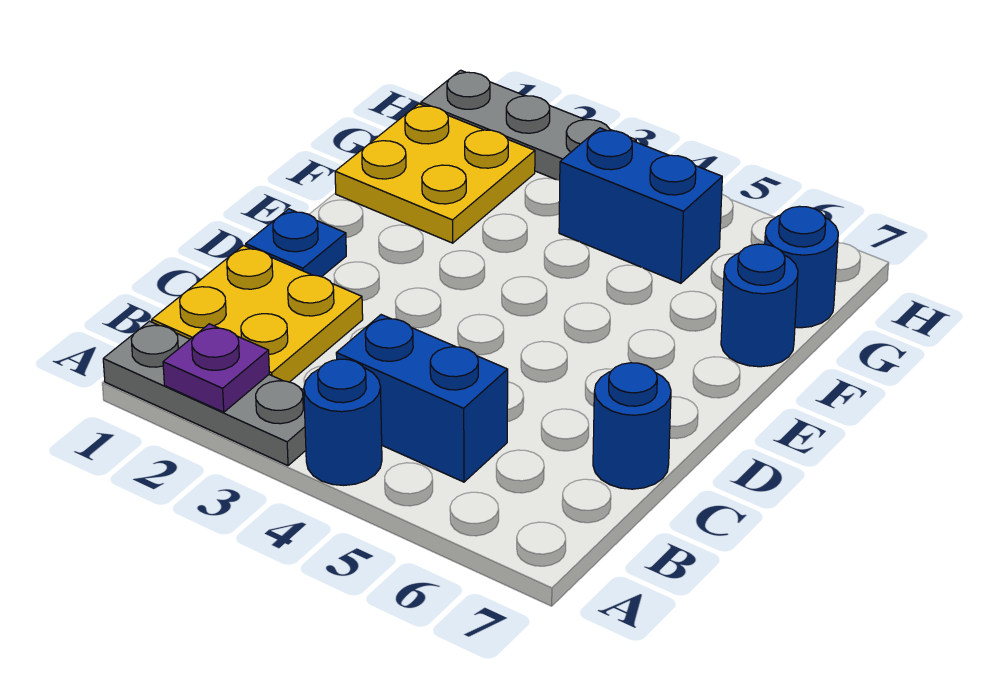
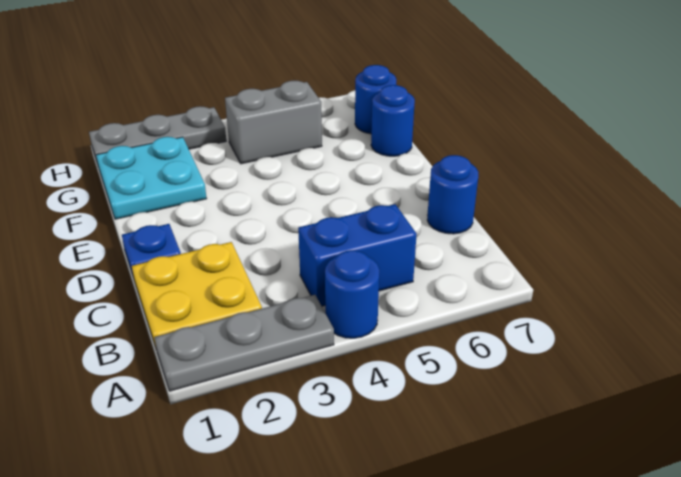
purple plate A2 level 2 -> none
yellow plate F1:G2 level 1 -> cyan plate F1:G2 level 1
blue brick G4:G5 level 1 -> grey brick G4:G5 level 1

